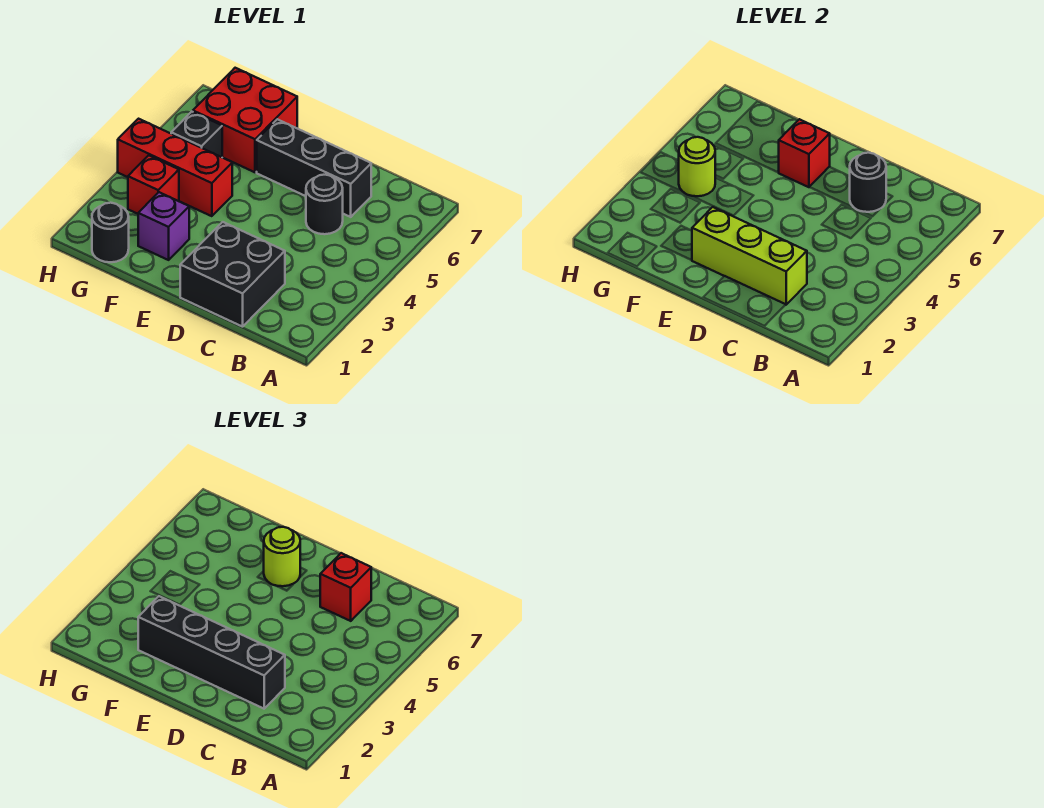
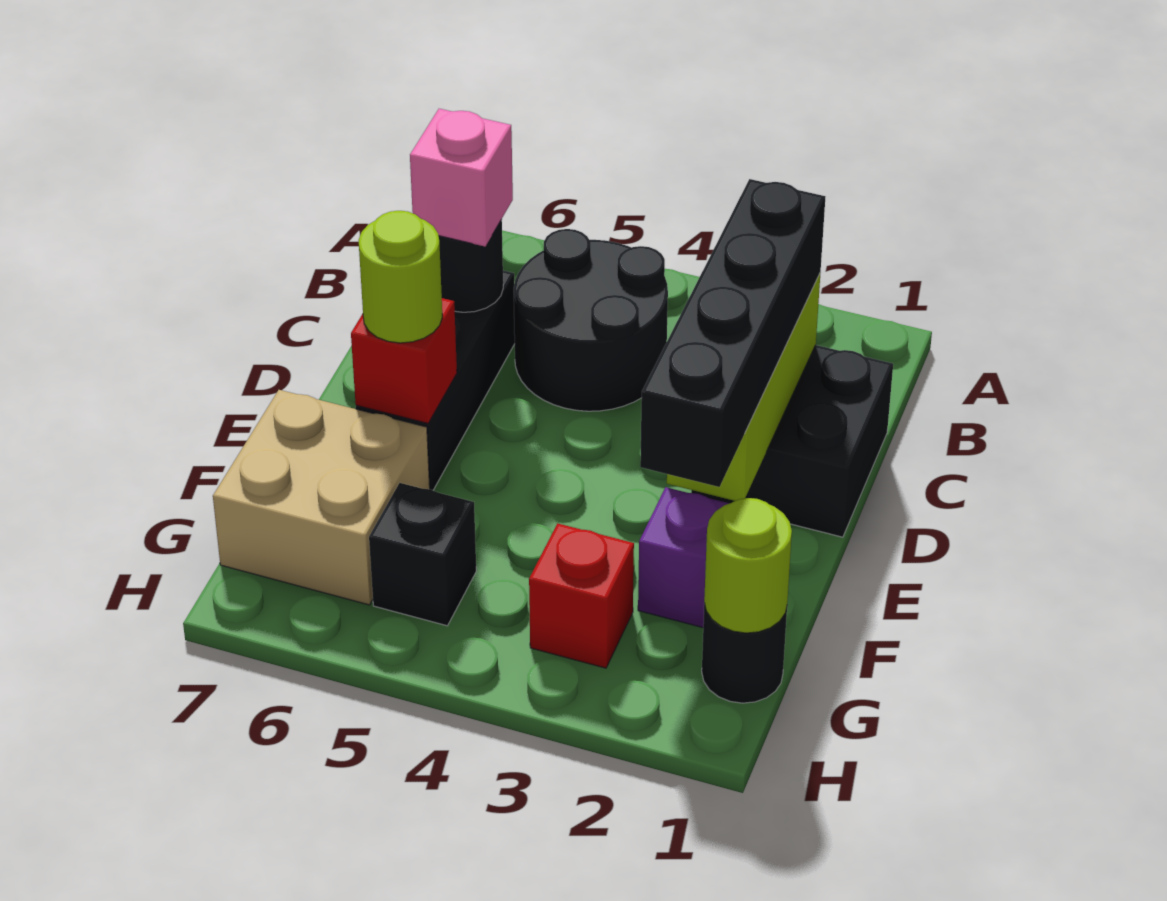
black round brick C5 level 1 -> black round brick B4:C5 level 1
red brick C6 level 3 -> pink brick C6 level 3
red brick F4:H4 level 1 -> none
red brick F6:G7 level 1 -> tan brick F6:G7 level 1
lime round brick G4 level 2 -> lime round brick G1 level 2

